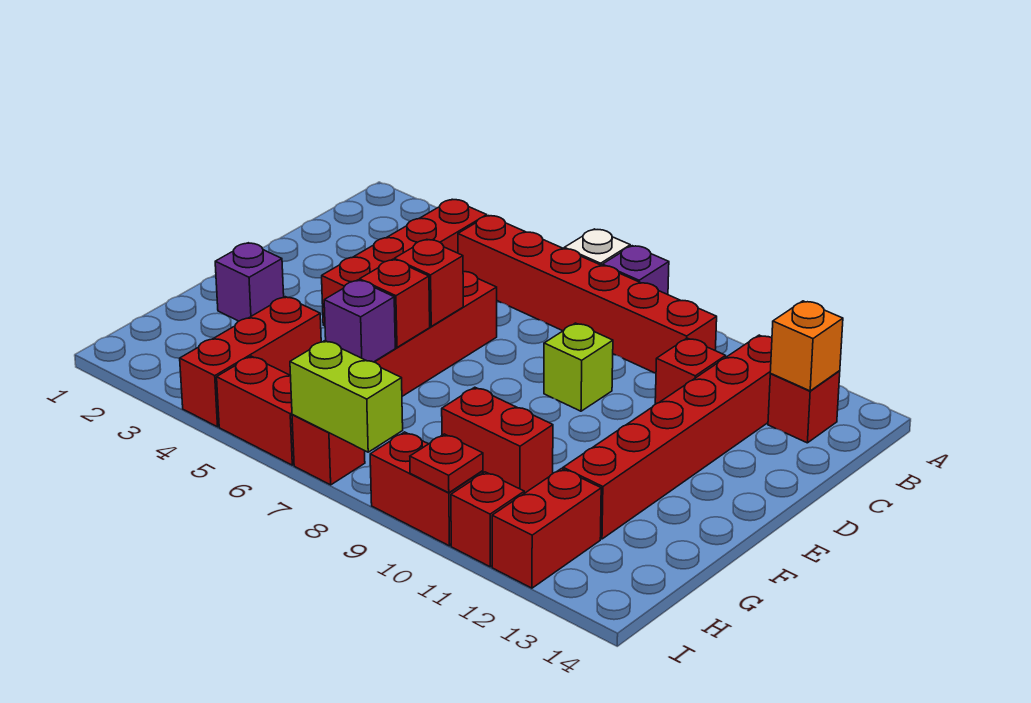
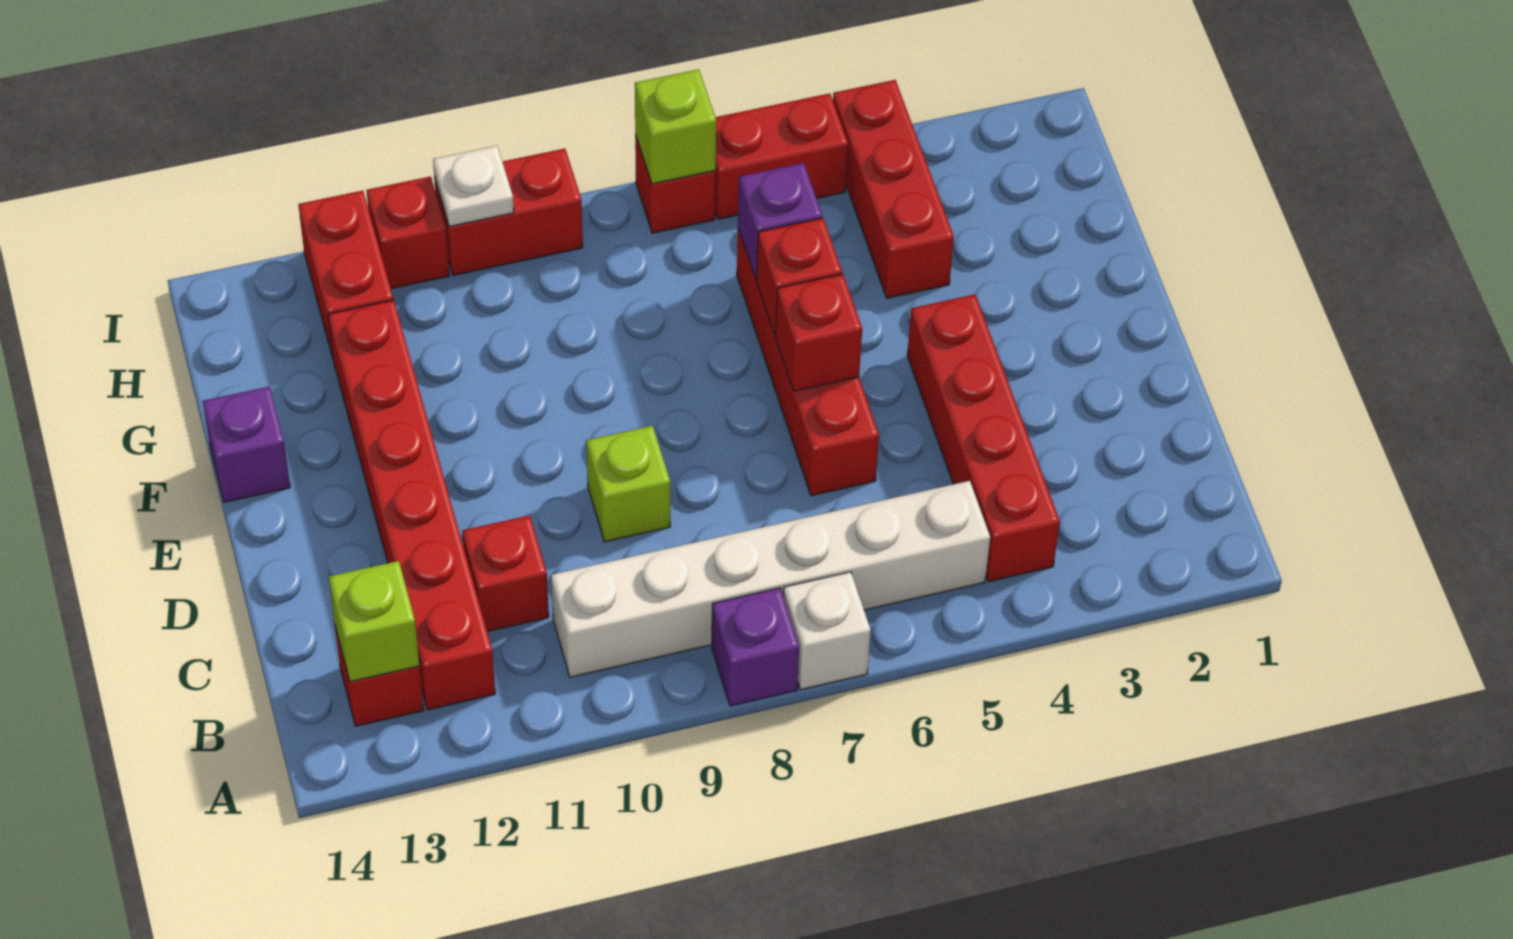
red brick B5:B10 level 1 -> white brick B5:B10 level 1
orange brick B13 level 2 -> lime brick B13 level 2
purple brick F2 level 1 -> purple brick F14 level 1
red brick G9:G10 level 1 -> none
lime brick I7:I8 level 2 -> lime brick I7 level 2
red plate I10 level 2 -> white plate I10 level 2

